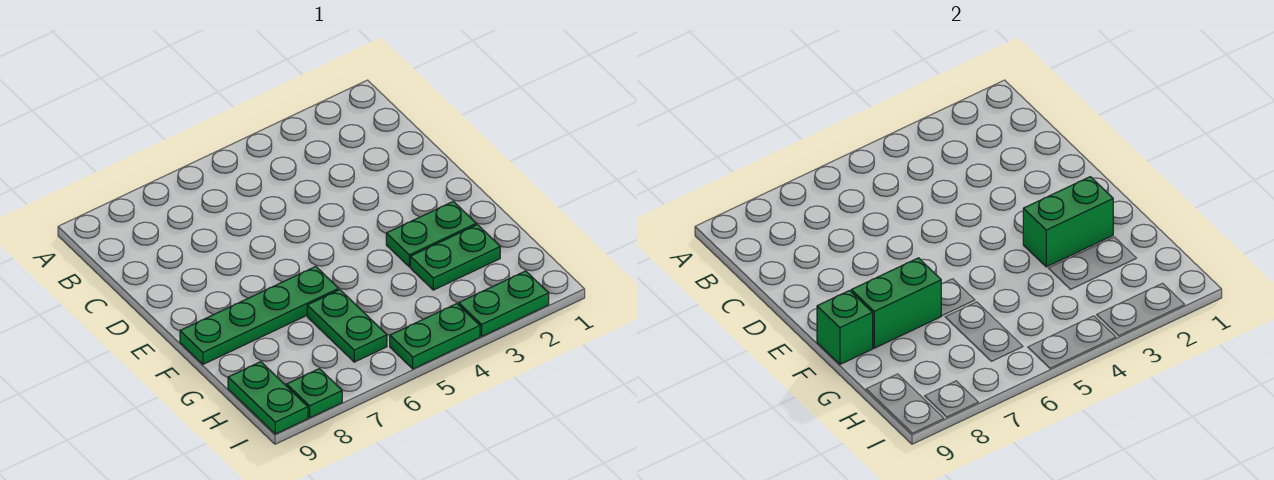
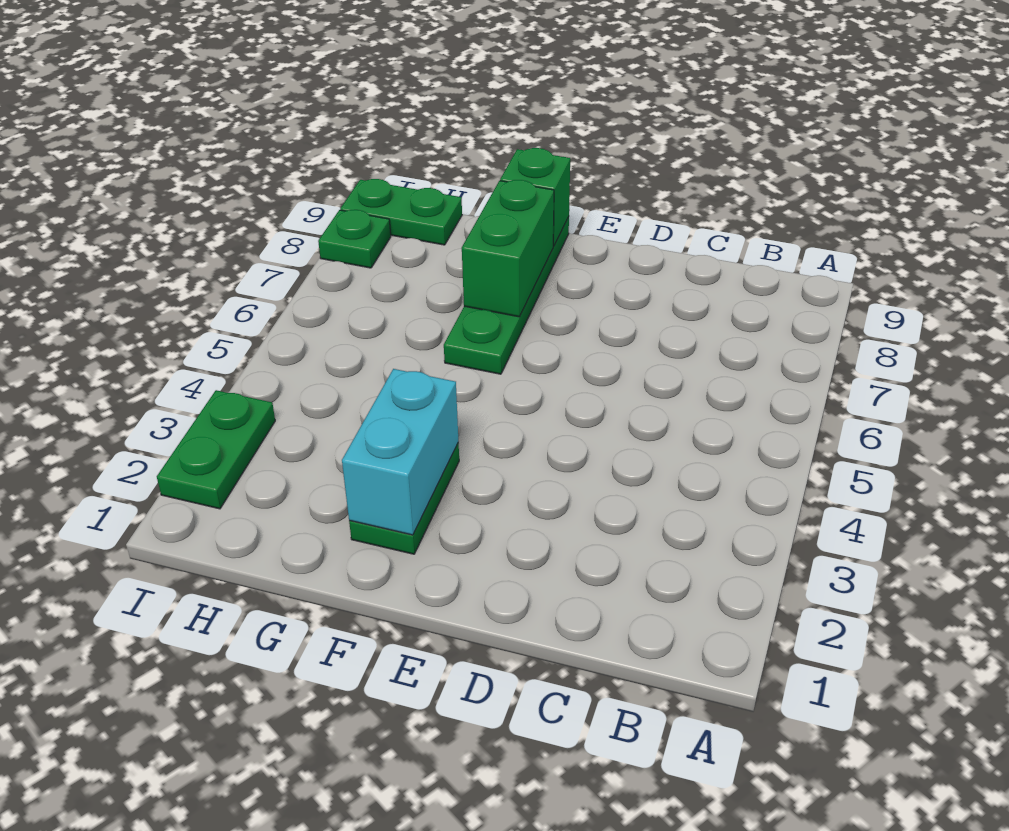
green brick F2:F3 level 2 -> cyan brick F2:F3 level 2
green plate G2:G3 level 1 -> none
green plate G6:H6 level 1 -> none
green plate I4:I5 level 1 -> none

